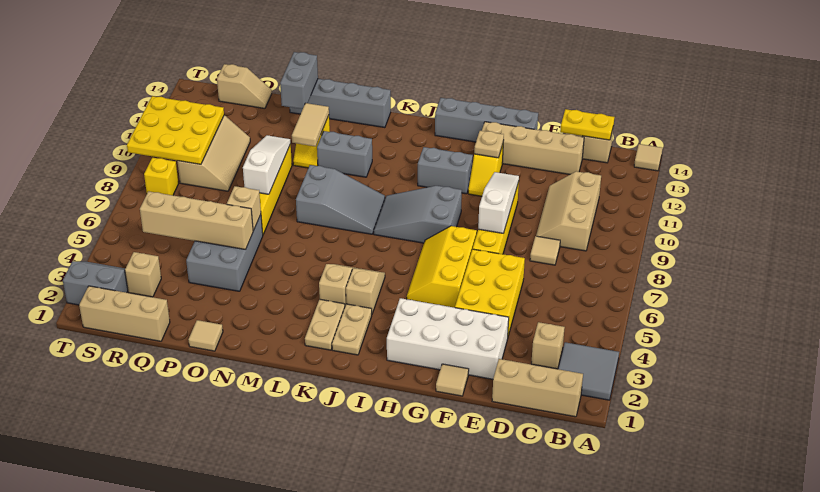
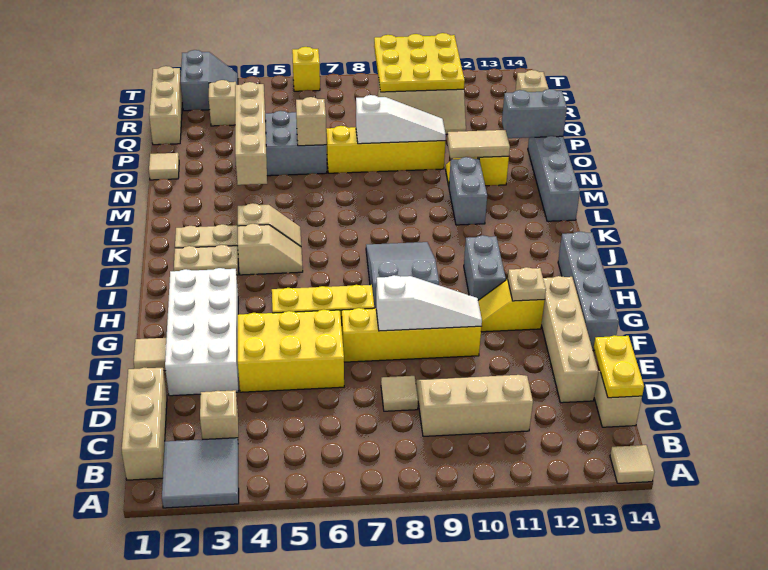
grey slope K8:M9 level 1 top M -> none
tan brick O5:R5 level 2 -> tan brick M4:P4 level 2
yellow brick S8 level 1 -> yellow brick T6 level 1

